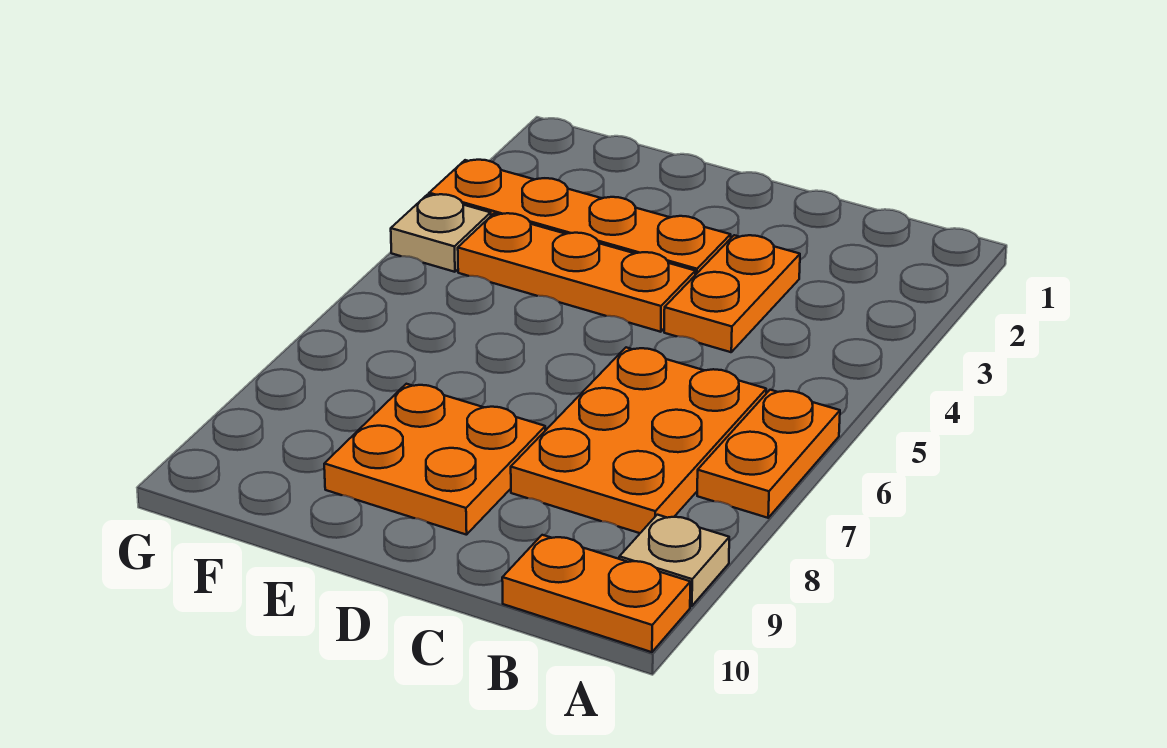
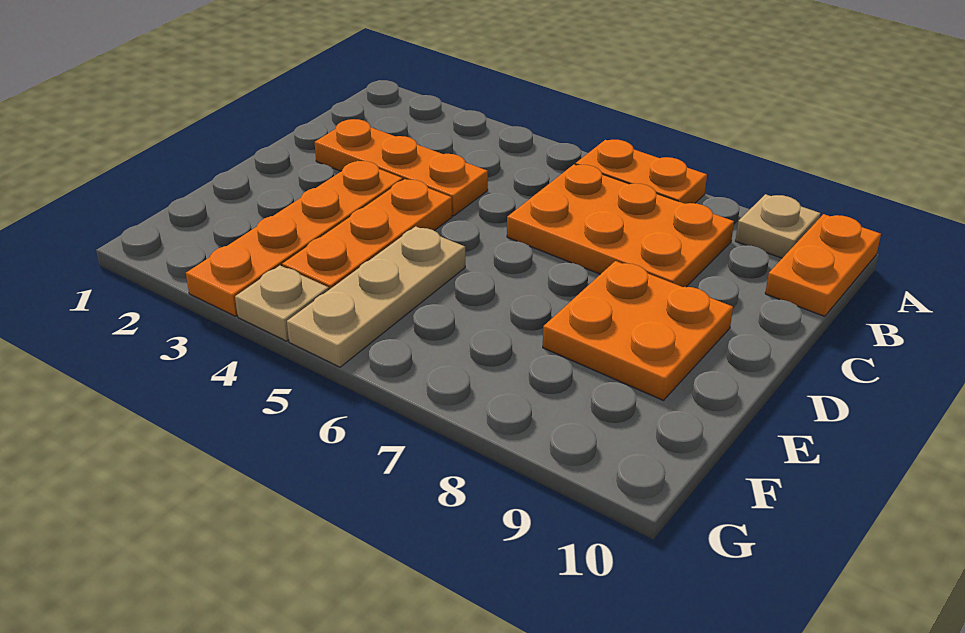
orange plate C3:C4 level 1 -> orange plate C2:C4 level 1
none -> tan plate E5:G5 level 1

